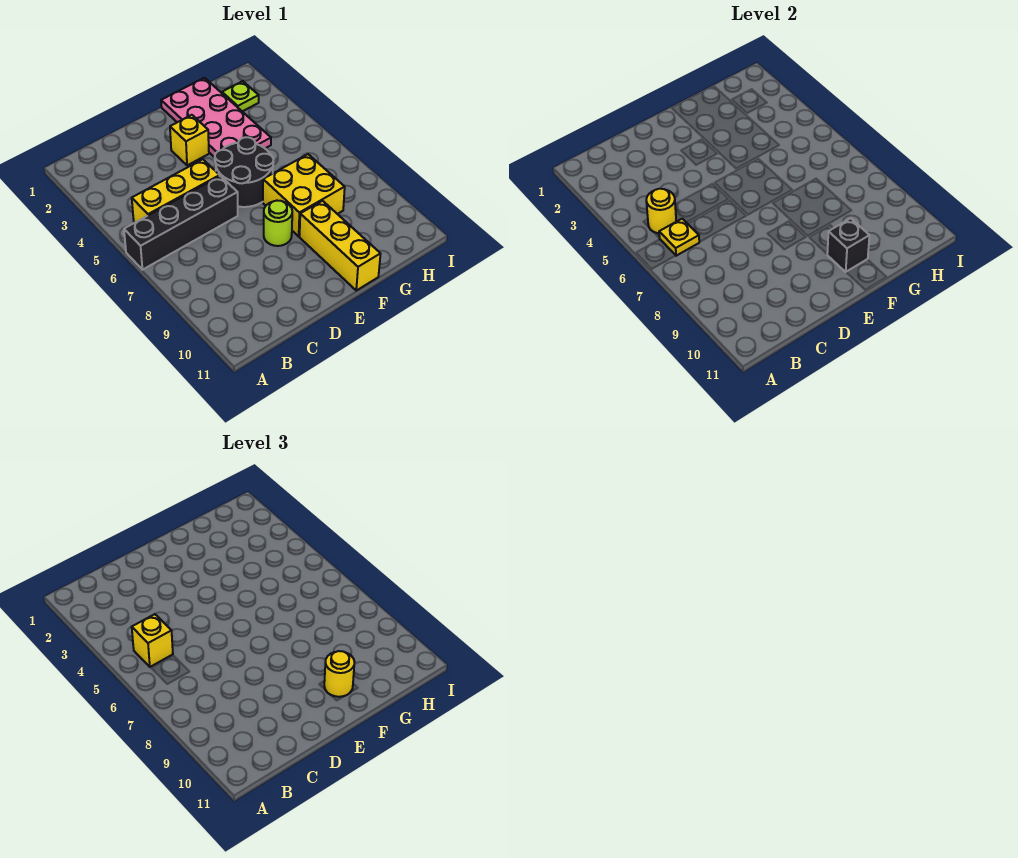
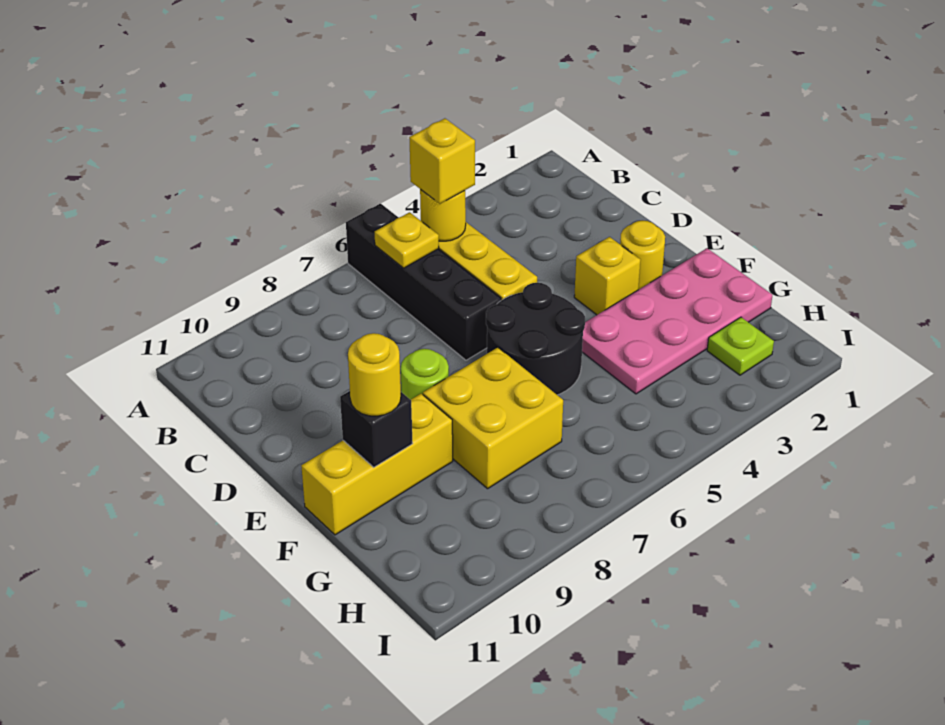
none -> yellow round brick E2 level 1

